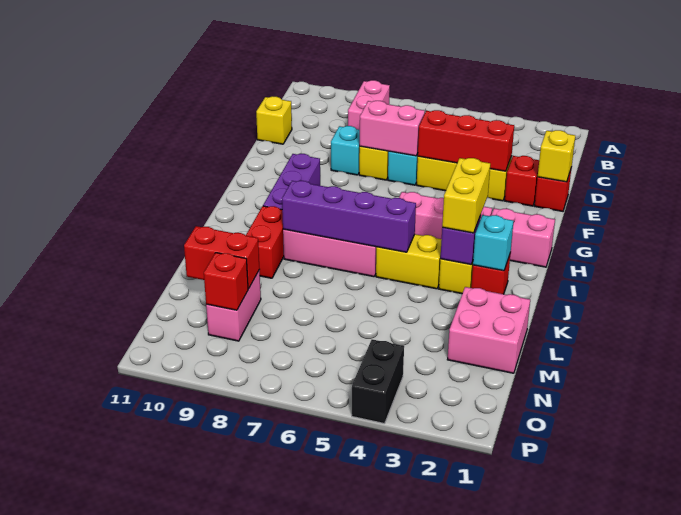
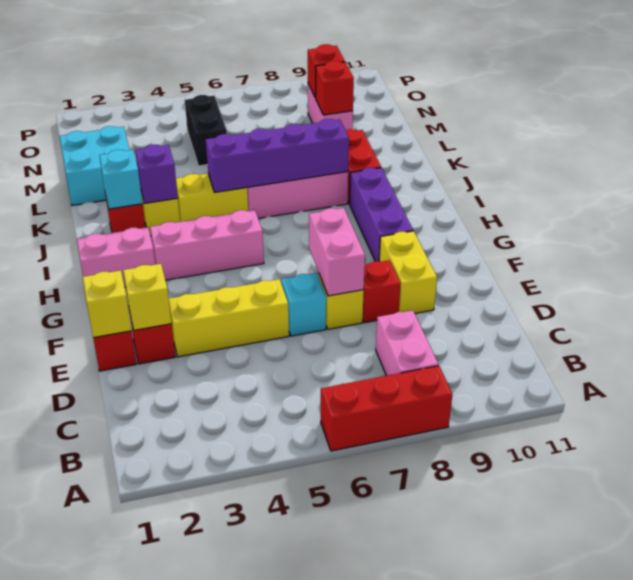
yellow brick D11 level 1 -> yellow brick E2 level 2
red brick E3:E5 level 2 -> red brick A6:A8 level 1
pink brick E6:E7 level 2 -> pink brick E7:F7 level 2
cyan brick E8 level 1 -> red brick E8 level 1
yellow brick I3:J3 level 3 -> yellow brick E9:F9 level 1
pink brick L1:M2 level 1 -> cyan brick L1:M2 level 1
red brick M9:M10 level 2 -> red brick M9 level 2
black brick O4:P4 level 1 -> black brick M5:N5 level 1

